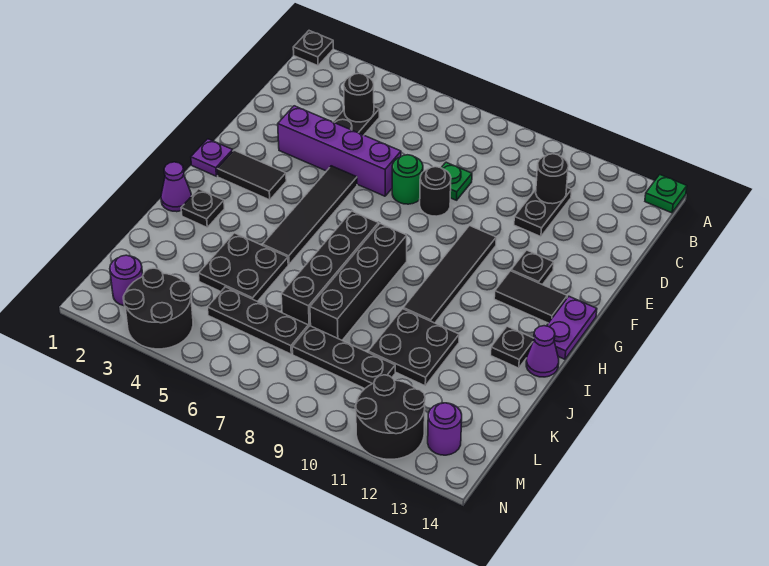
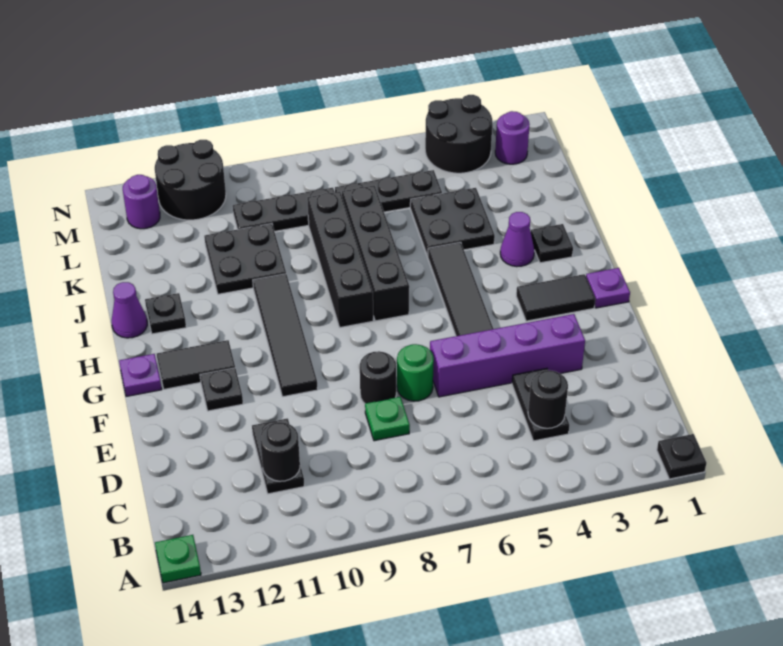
purple plate G14:H14 level 1 -> purple plate G14 level 1
purple cone I1 level 1 -> purple cone I3 level 1

